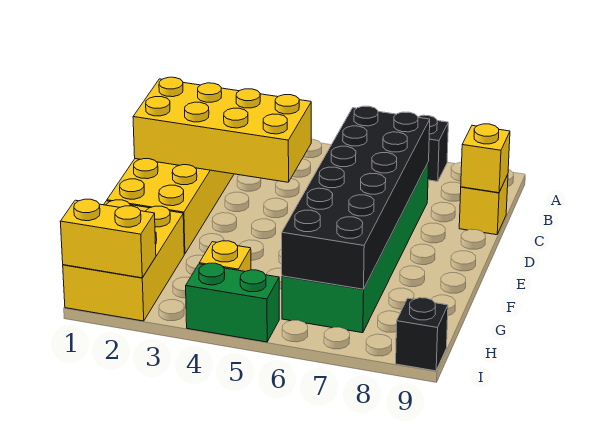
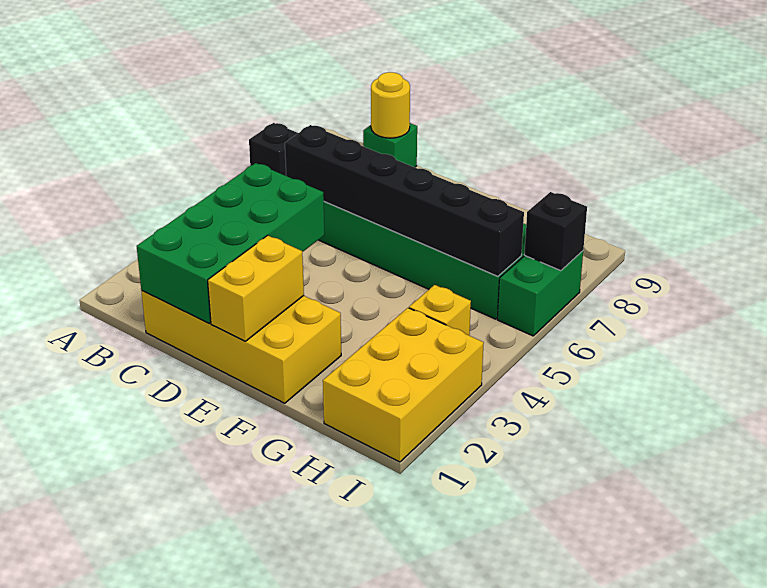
yellow brick C1:D4 level 2 -> green brick C1:D4 level 2
black brick C6:H7 level 2 -> black brick C6:H6 level 2
yellow brick C9 level 1 -> green brick C9 level 1
yellow brick C9 level 2 -> yellow round brick C9 level 2
yellow brick G1:I2 level 1 -> yellow brick H1:I3 level 1
yellow brick I1:I2 level 2 -> yellow brick E1:E2 level 2
green brick I4:I5 level 1 -> green brick I6:I7 level 1
black brick I9 level 1 -> black brick I7 level 2

